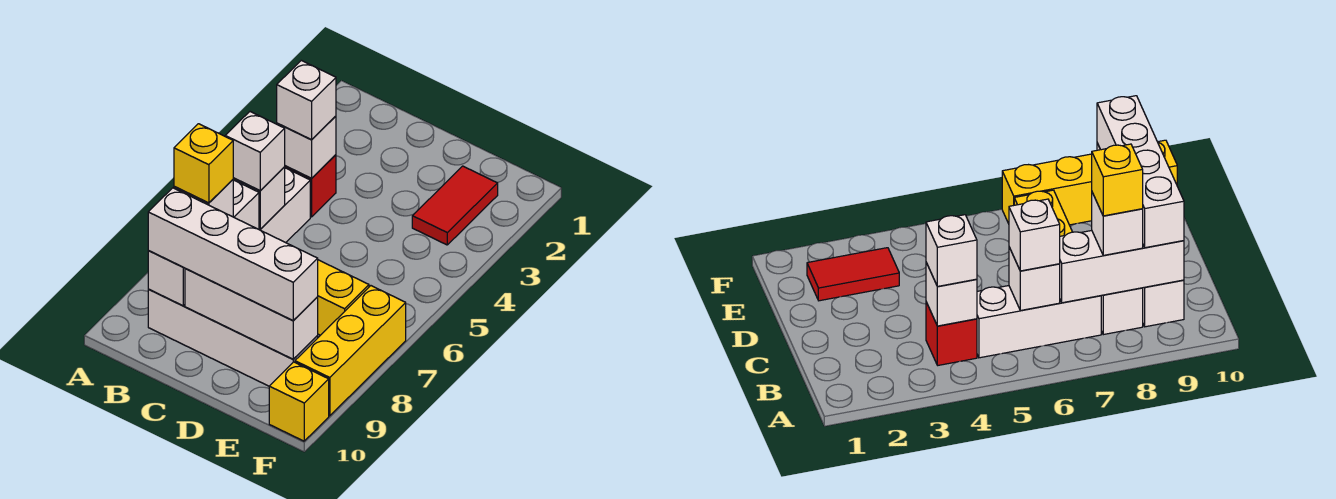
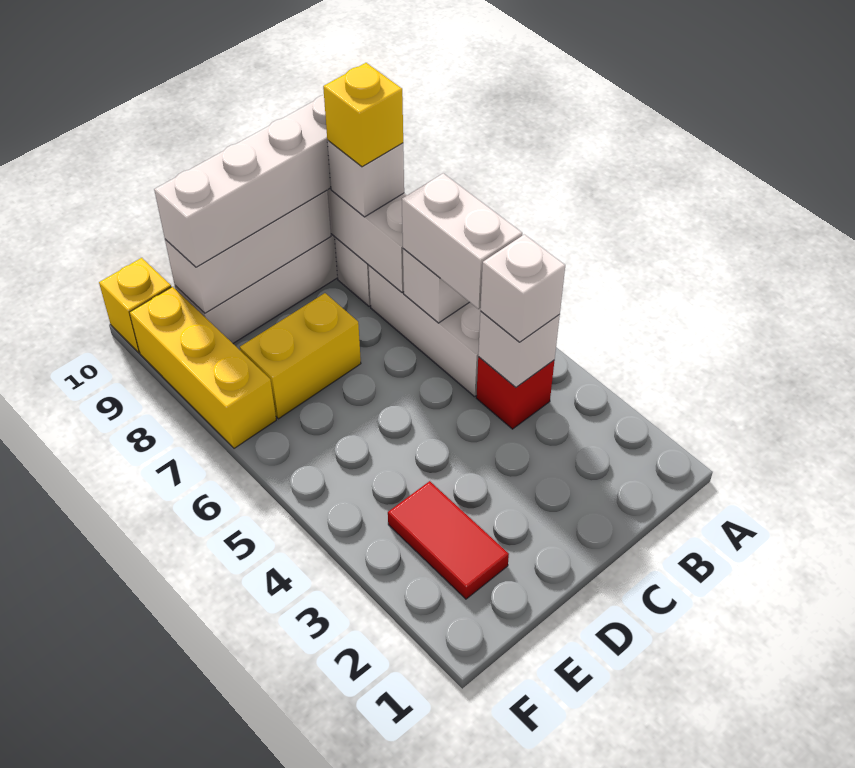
white brick B6 level 3 -> white brick B5:B6 level 3

